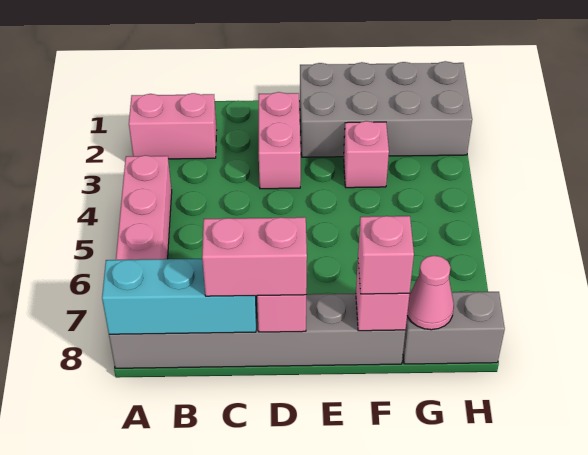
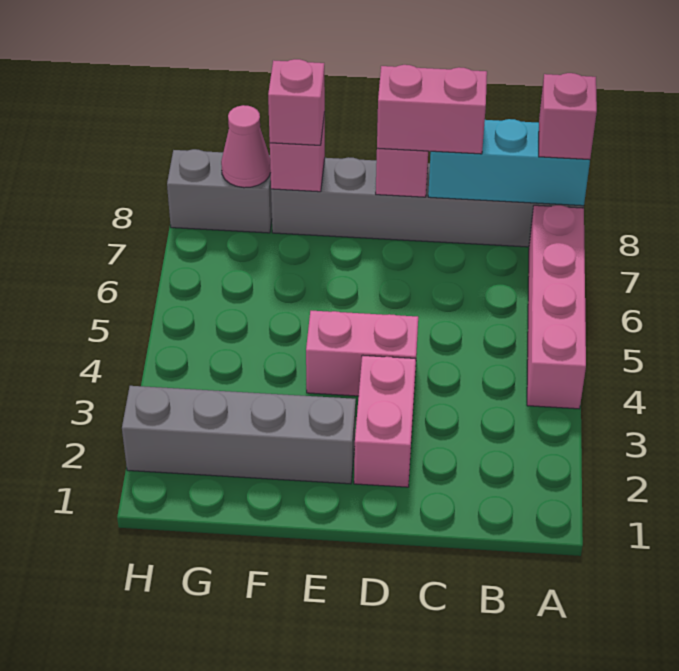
pink brick A2:B2 level 1 -> pink brick D4:E4 level 1
grey brick E1:H2 level 1 -> grey brick E2:H2 level 1
pink brick F3 level 1 -> pink brick A8 level 3

